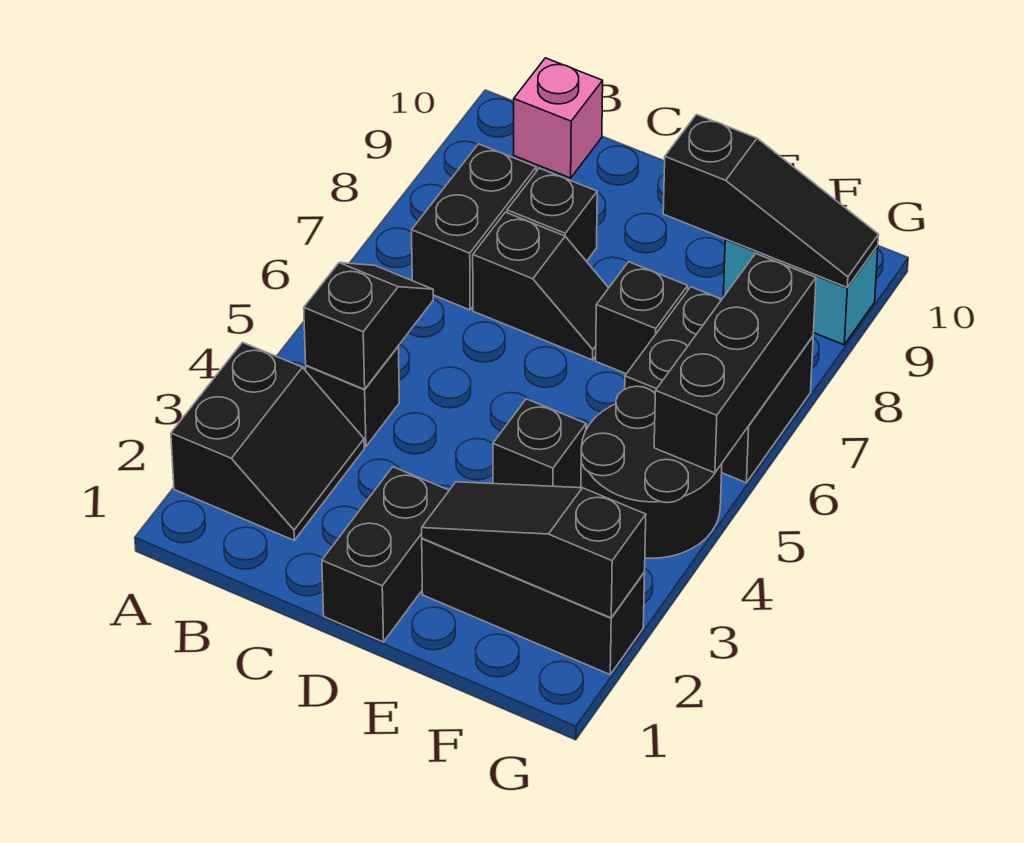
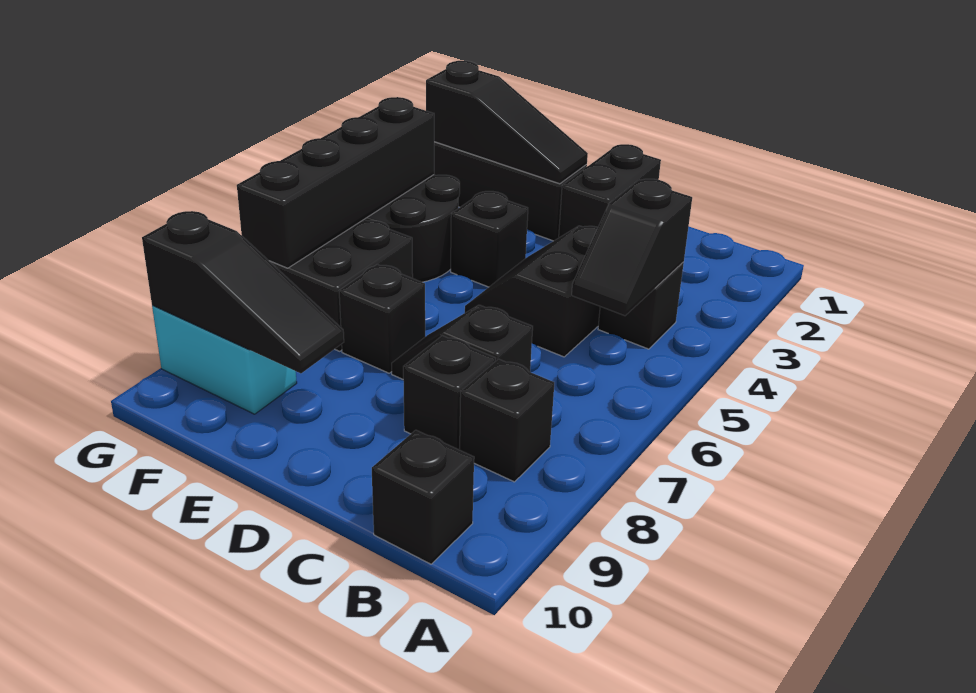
black slope A2:B3 level 1 top A -> black slope C4:D5 level 1 top C
black brick B7:B8 level 1 -> black brick B8 level 1
pink brick B10 level 1 -> black brick B10 level 1
black slope E9:G9 level 2 top E -> black slope E9:G9 level 2 top G
black brick G5:G7 level 2 -> black brick G4:G7 level 2

